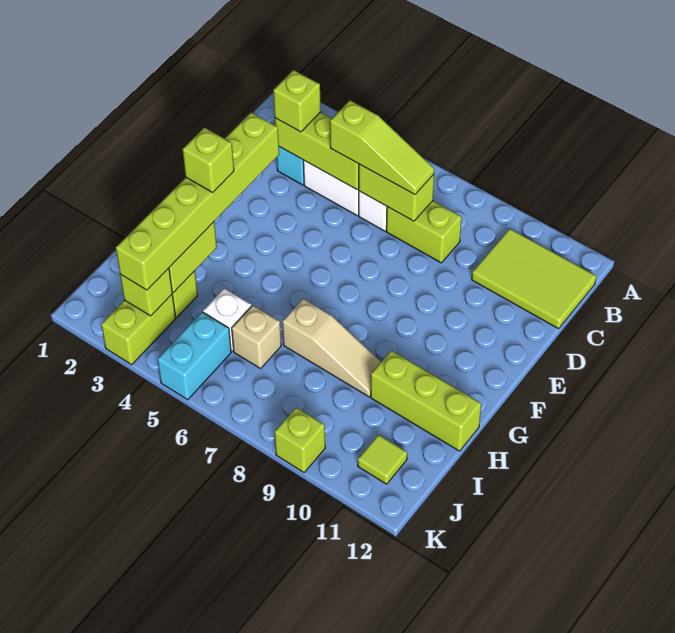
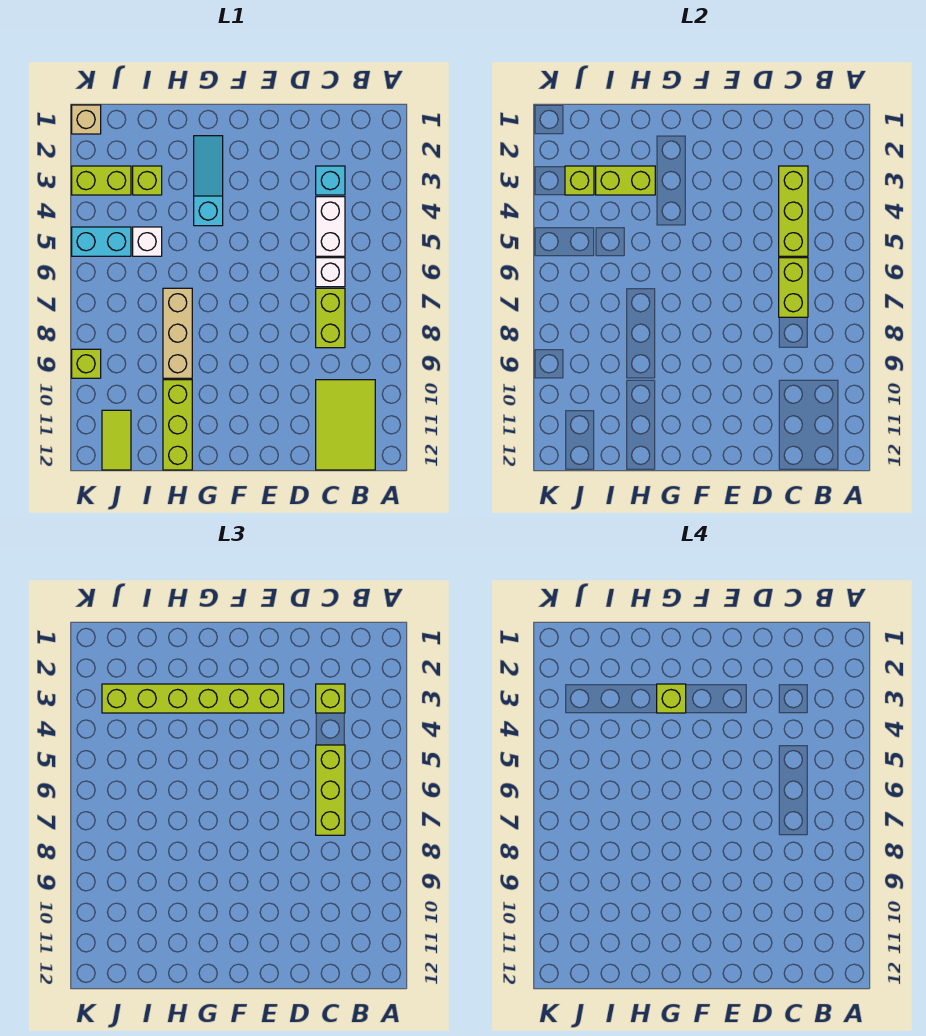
lime slope C5:C7 level 3 top 5 -> lime brick C5:C7 level 3
none -> cyan slope G2:G4 level 1 top 4
tan slope H7:H9 level 1 top 7 -> tan brick H7:H9 level 1
tan brick I6 level 1 -> tan brick K1 level 1
lime tile J11 level 1 -> lime tile J11:J12 level 1

